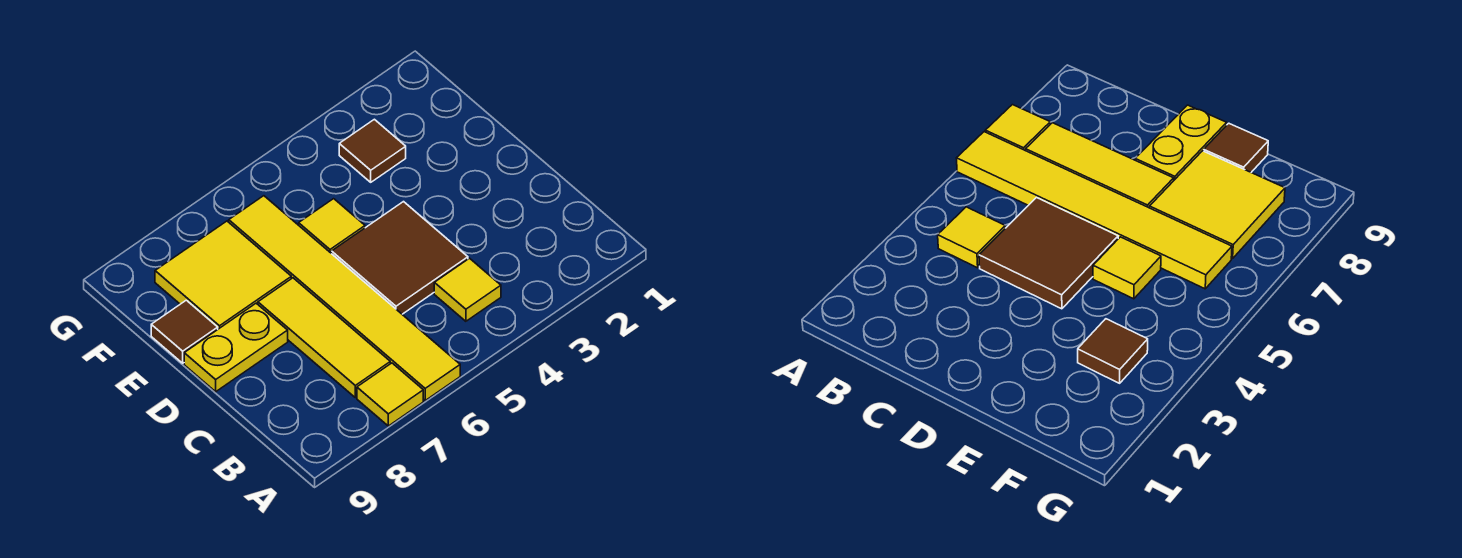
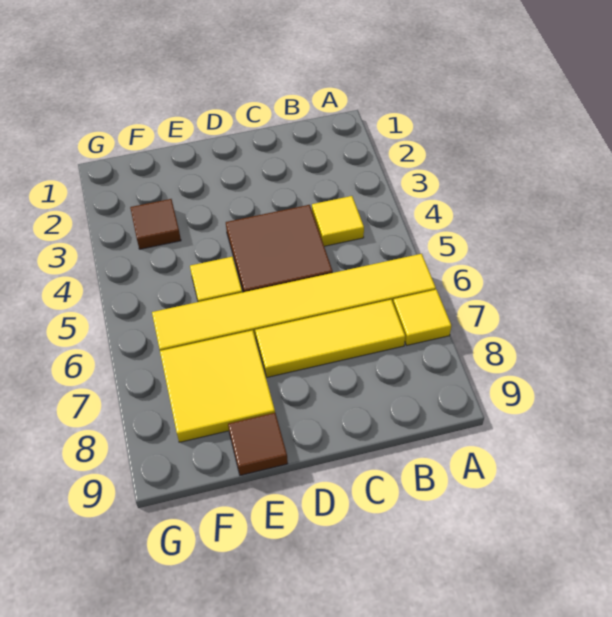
yellow plate D8:D9 level 1 -> none

